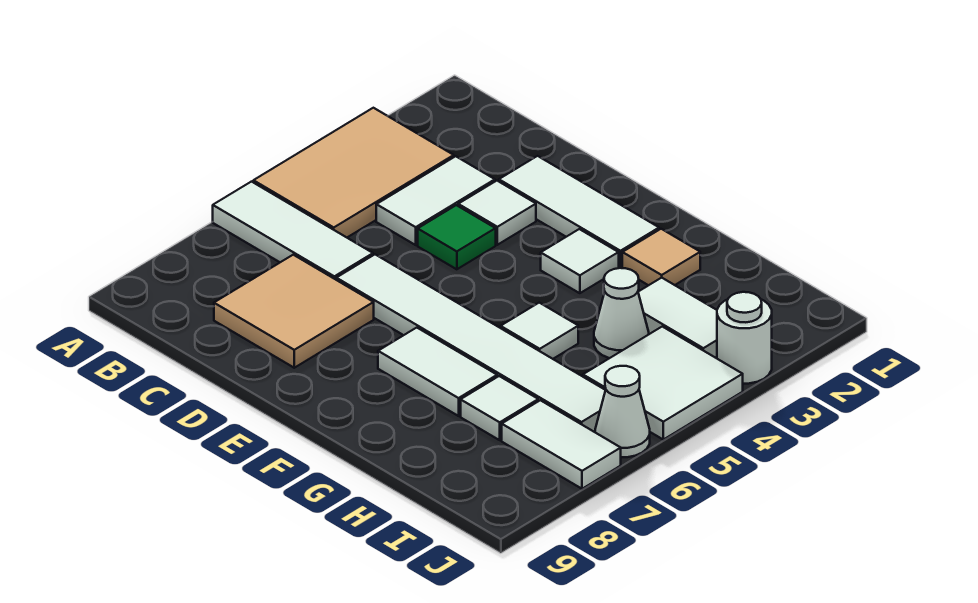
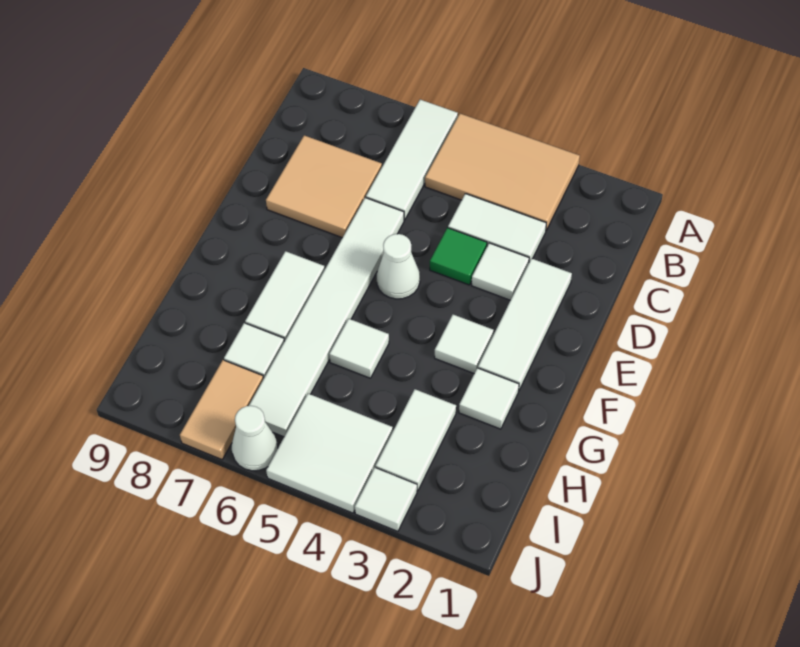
tan tile G2 level 1 -> white tile G2 level 1
white cone H4 level 1 -> white cone E5 level 1
white tile I7:J7 level 1 -> tan tile I7:J7 level 1
white round brick J3 level 1 -> white tile J3 level 1

